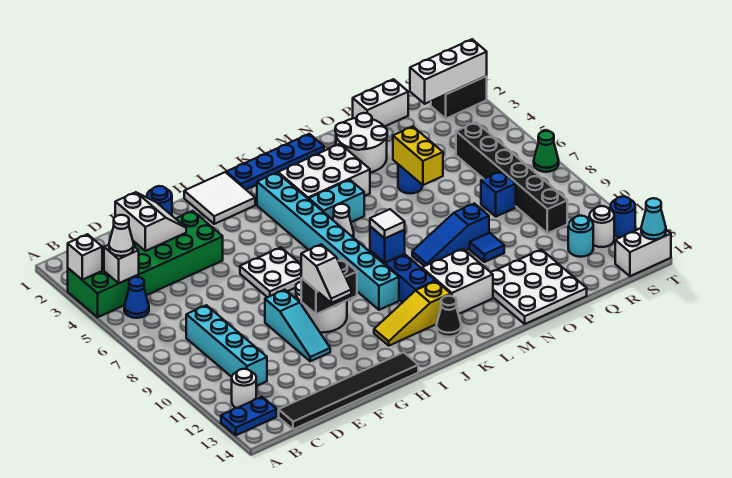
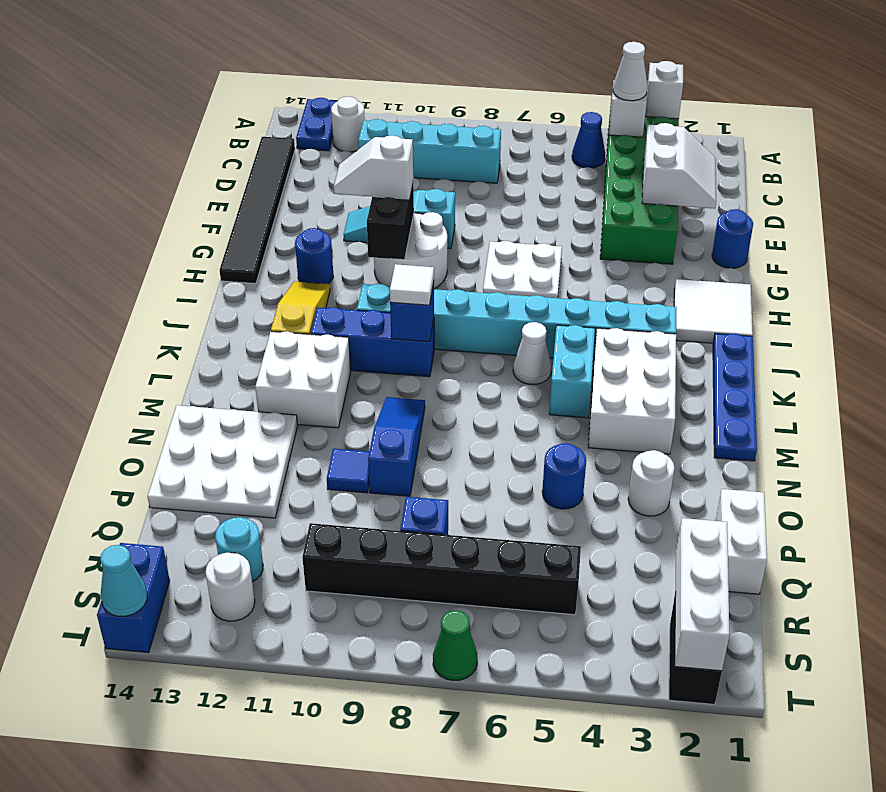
white slope D2:E3 level 2 top D -> white slope D2:E3 level 2 top 3
black cone K13 level 1 -> none
white round brick N2:O3 level 1 -> white round brick O3 level 1
yellow brick O5:O6 level 2 -> none
white brick S14:T14 level 1 -> blue brick S14:T14 level 1
blue round brick T12 level 1 -> blue round brick H12 level 1

